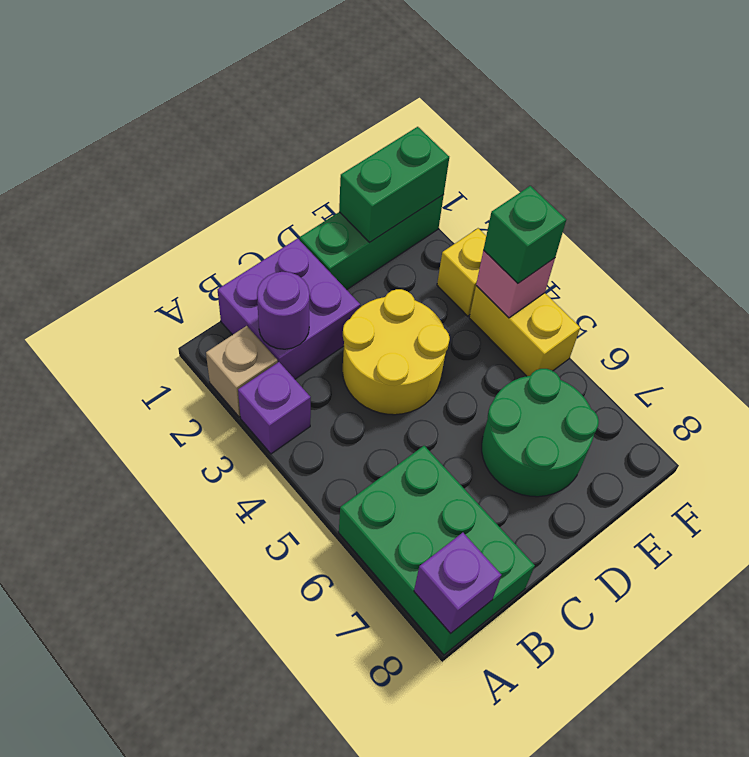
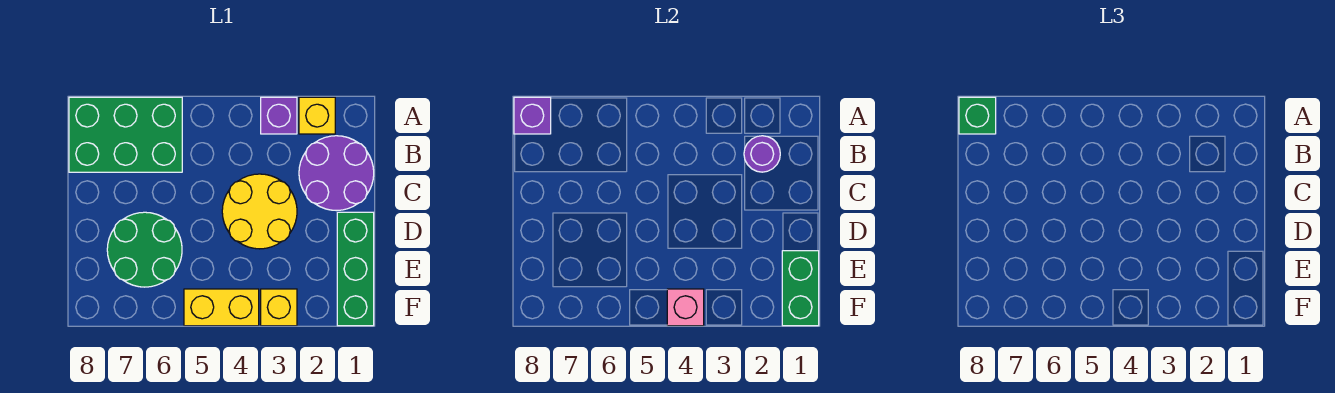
tan brick A2 level 1 -> yellow brick A2 level 1
purple brick B1:C2 level 1 -> purple round brick B1:C2 level 1
green brick F4 level 3 -> green brick A8 level 3

